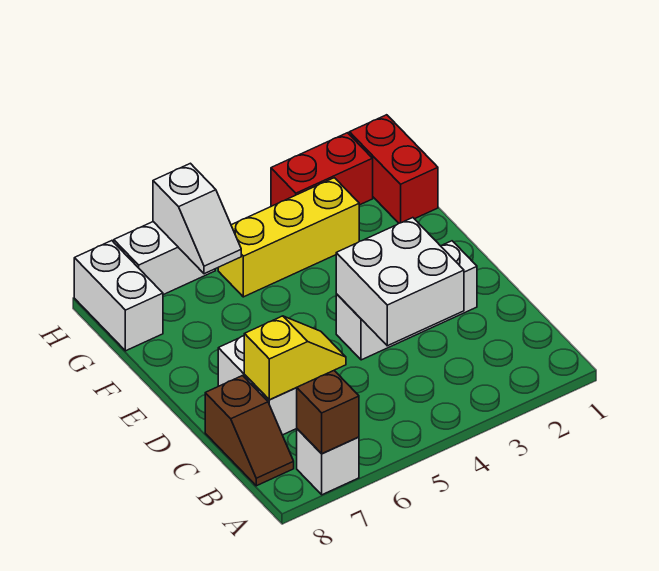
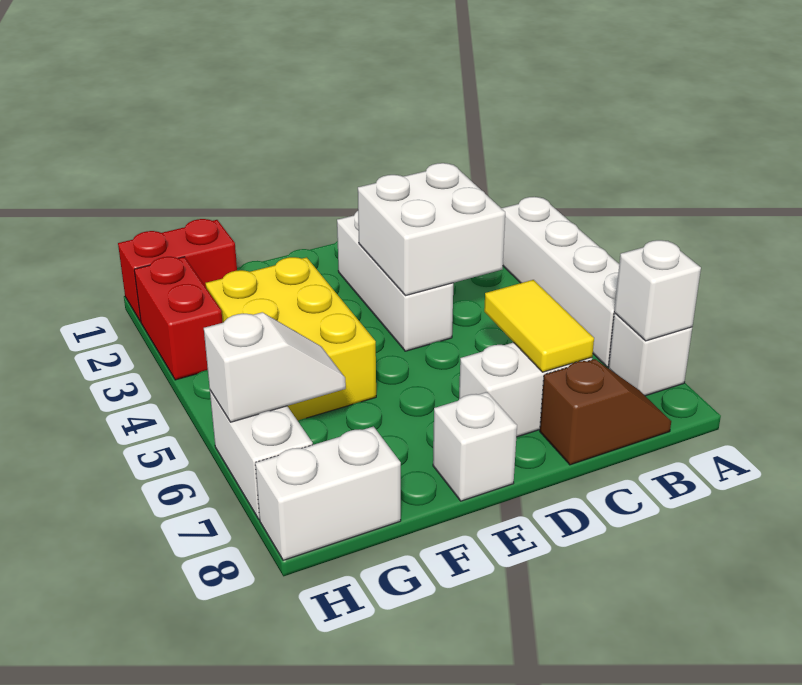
none -> white brick A3:A6 level 1
brown brick A7 level 2 -> white brick A7 level 2
yellow slope C6:C7 level 2 top 7 -> yellow tile C6:C7 level 2
none -> white brick E8 level 1
yellow brick G3:G5 level 1 -> yellow brick F3:G5 level 1

